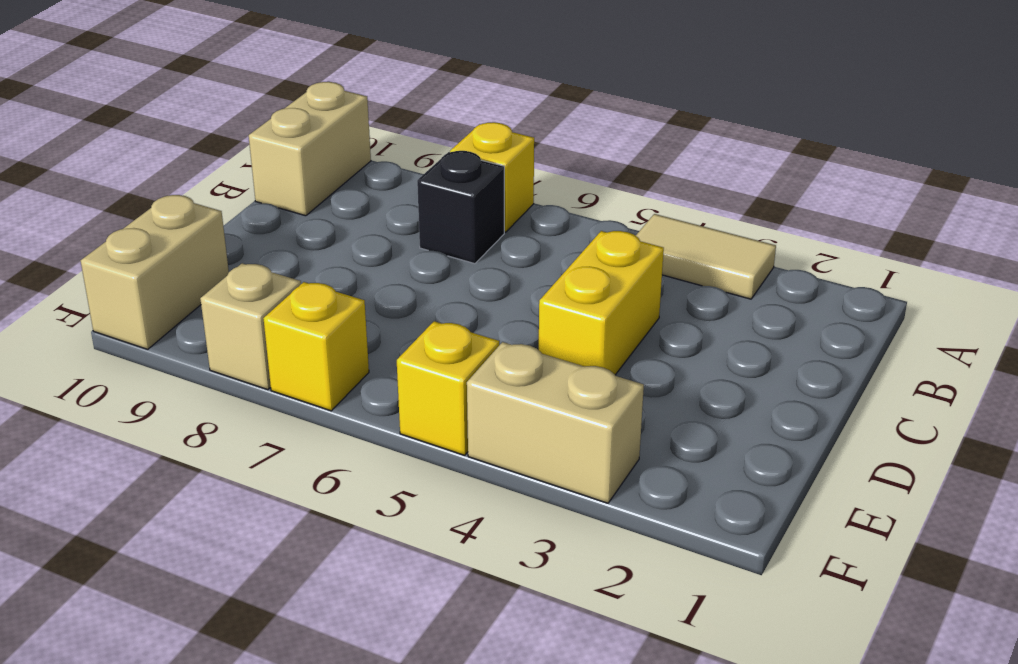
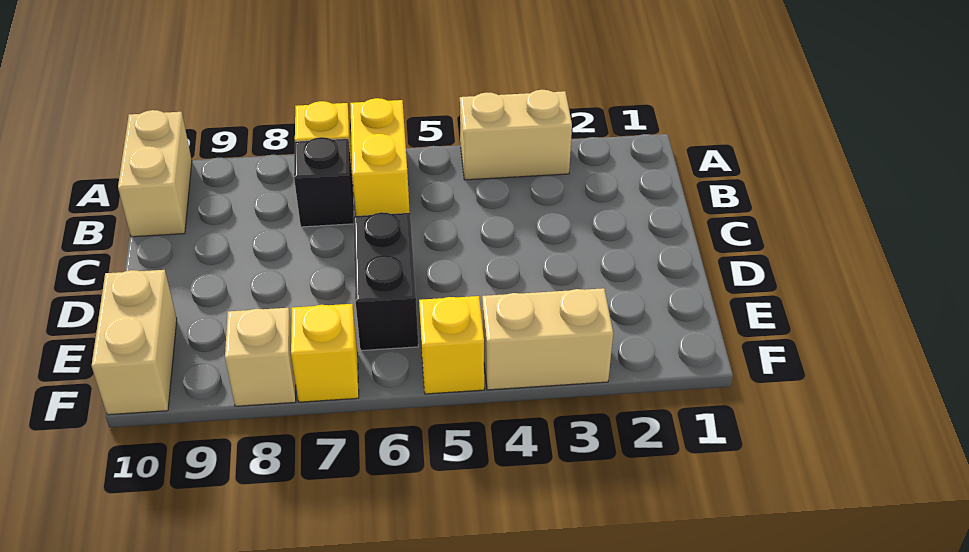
tan tile A3:A4 level 1 -> tan brick A3:A4 level 1
yellow brick C4:D4 level 1 -> yellow brick A6:B6 level 1
none -> black brick D6:E6 level 1

